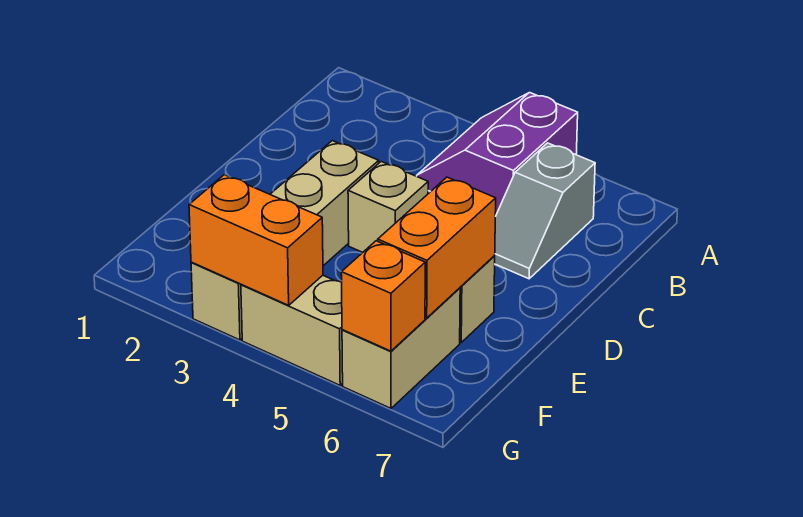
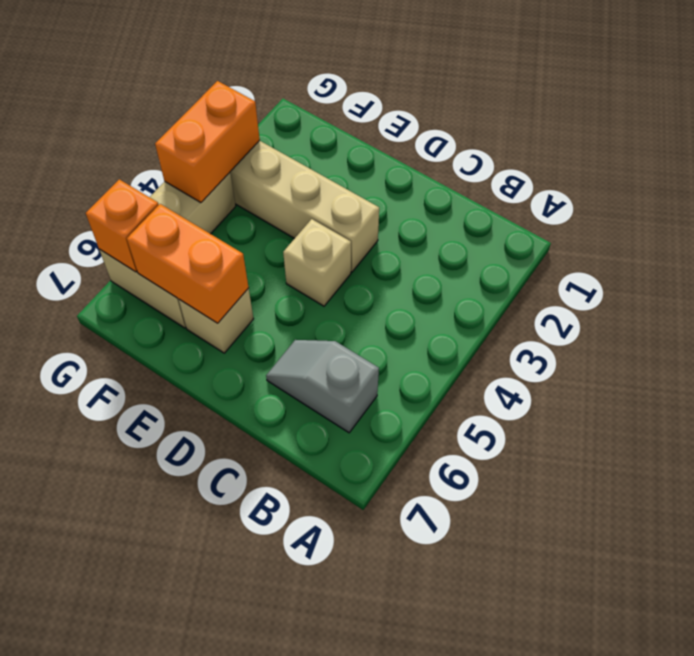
purple slope A4:B5 level 1 top 5 -> none

